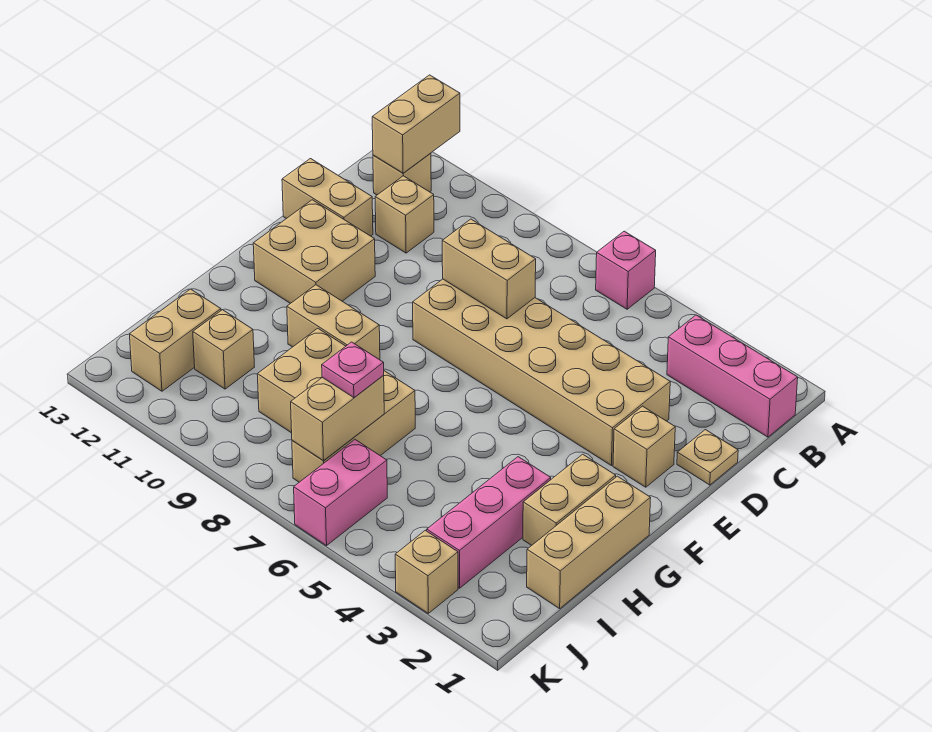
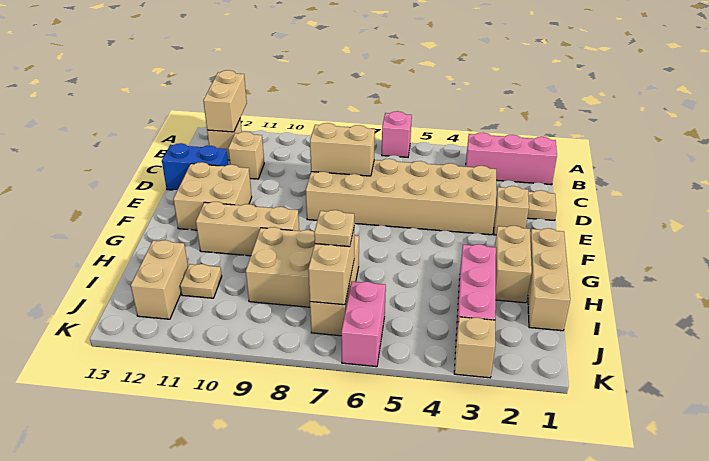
tan brick D12:D13 level 1 -> blue brick D12:D13 level 1
tan brick G9:G10 level 1 -> tan brick G9:G11 level 1
pink plate I7 level 3 -> tan plate I7 level 3
tan brick I11 level 1 -> tan plate I11 level 1

